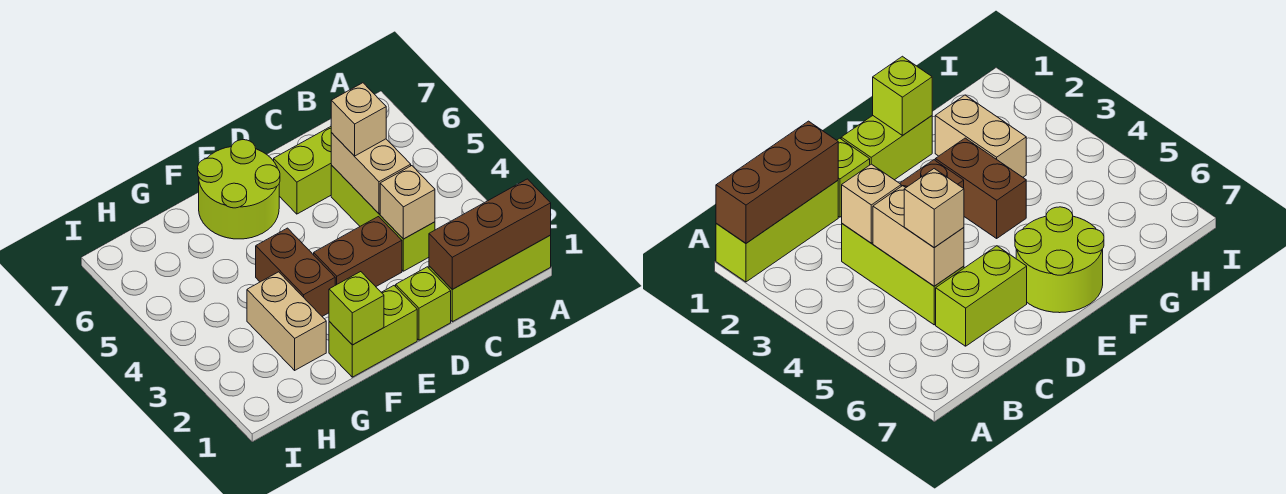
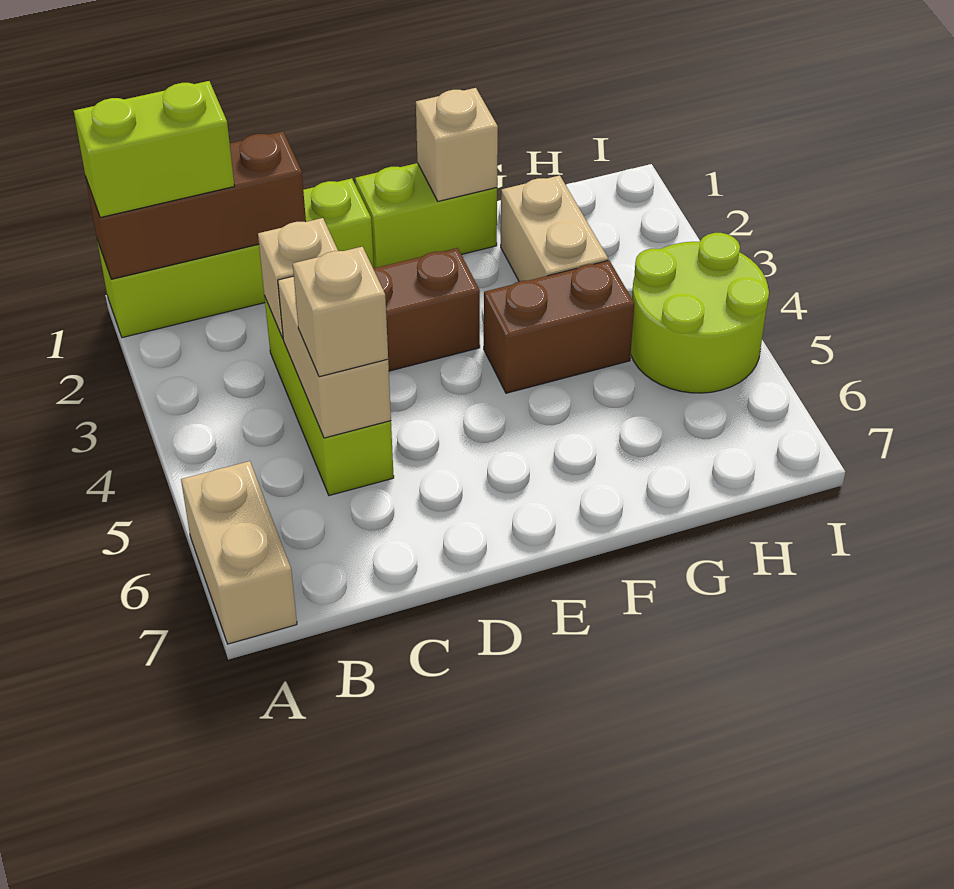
none -> tan brick A6:A7 level 1
lime brick C6:D6 level 1 -> lime brick A1:B1 level 3
lime round brick E6:F7 level 1 -> lime round brick H4:I5 level 1
lime brick F1 level 2 -> tan brick F1 level 2
brown brick F3:F4 level 1 -> brown brick F4:G4 level 1

